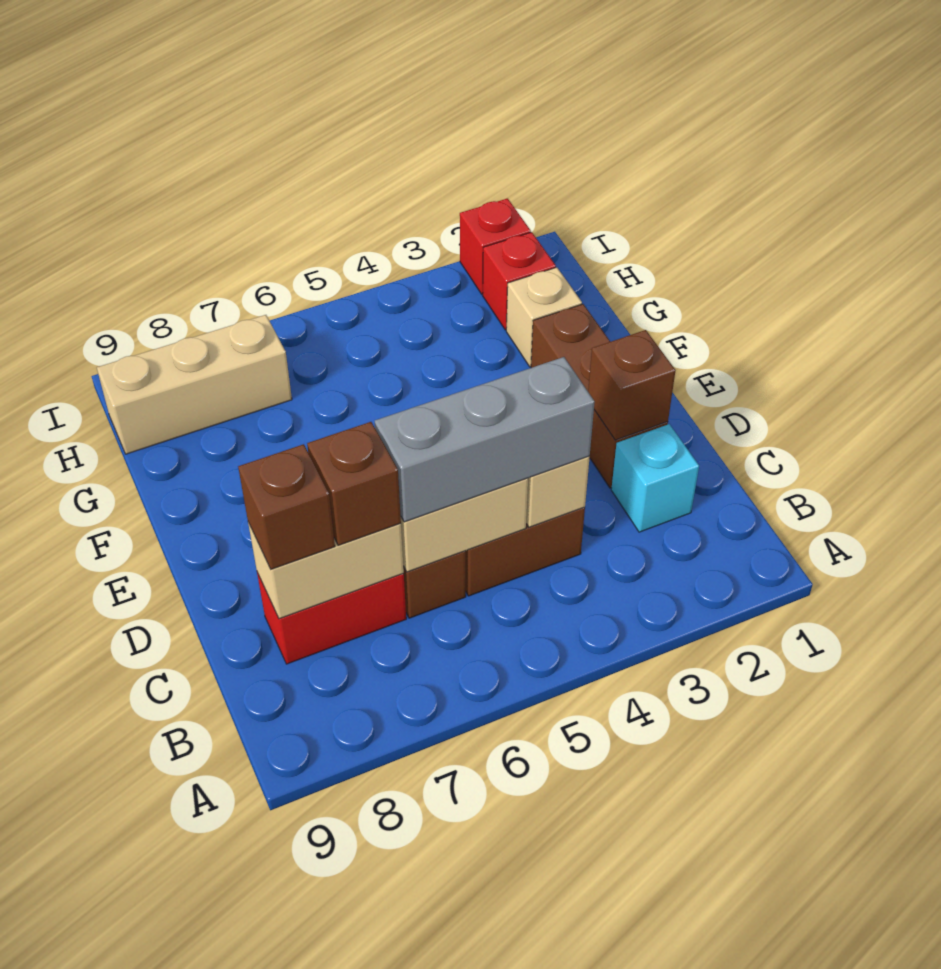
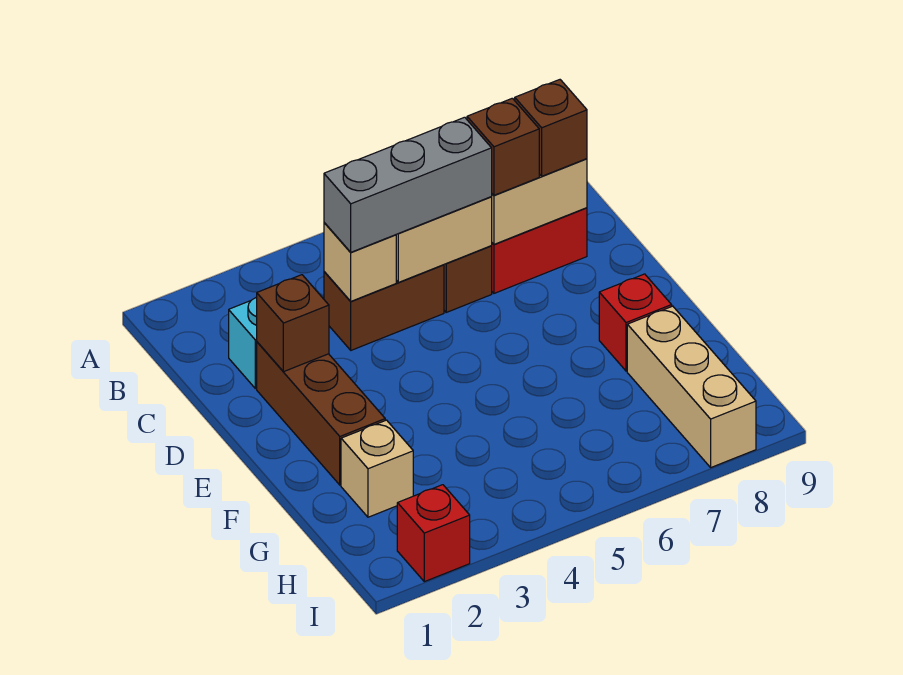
red brick H2 level 1 -> red brick F8 level 1
tan brick H7:H9 level 1 -> tan brick G8:I8 level 1

